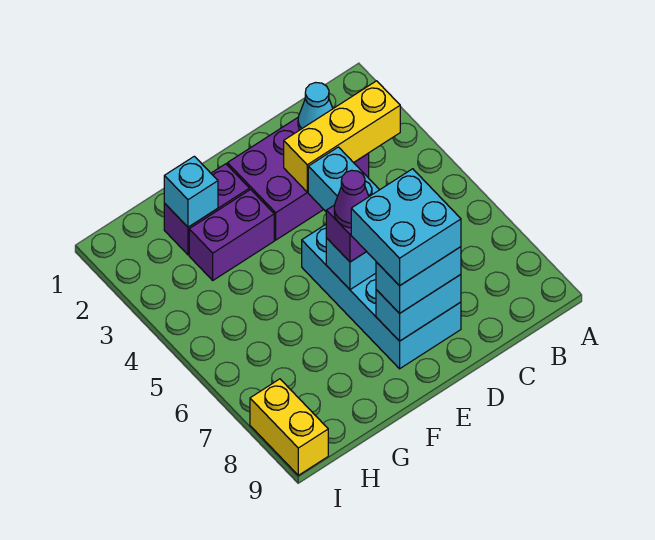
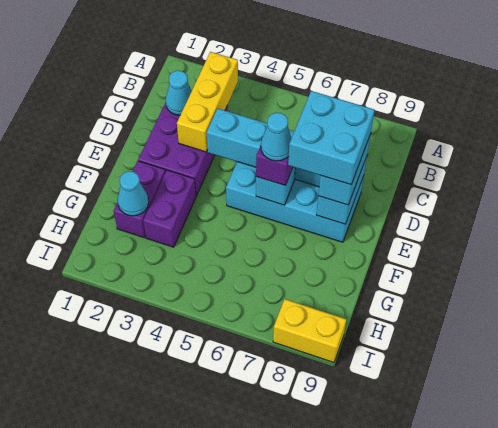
purple cone E6 level 4 -> cyan cone E6 level 4
cyan brick G2 level 2 -> cyan cone G2 level 2

